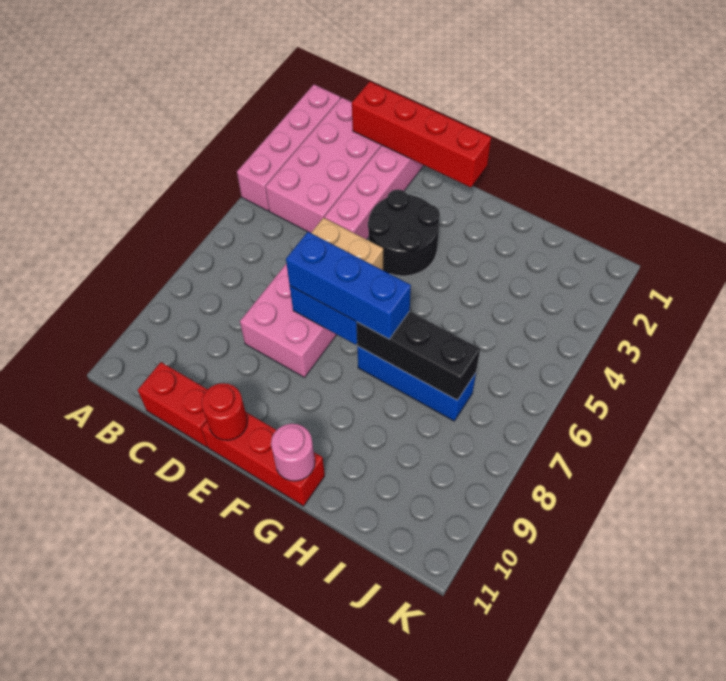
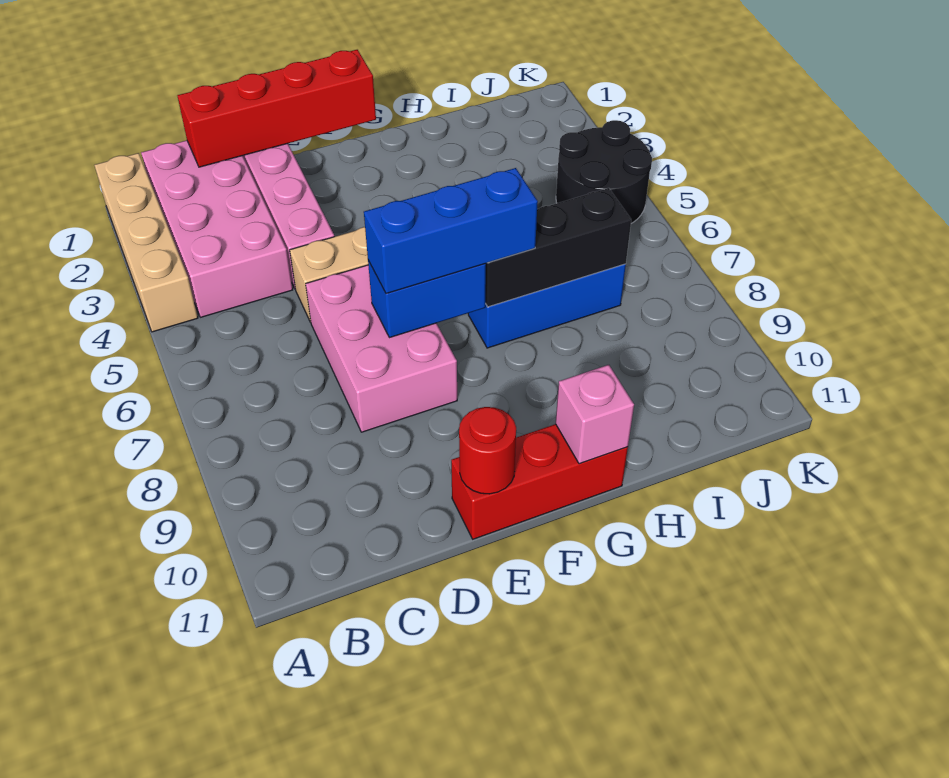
pink brick A1:A4 level 1 -> tan brick A1:A4 level 1
red brick C11:D11 level 1 -> none
black round brick E3:F4 level 1 -> black round brick J4:K5 level 1
pink round brick G11 level 2 -> pink brick G11 level 2

